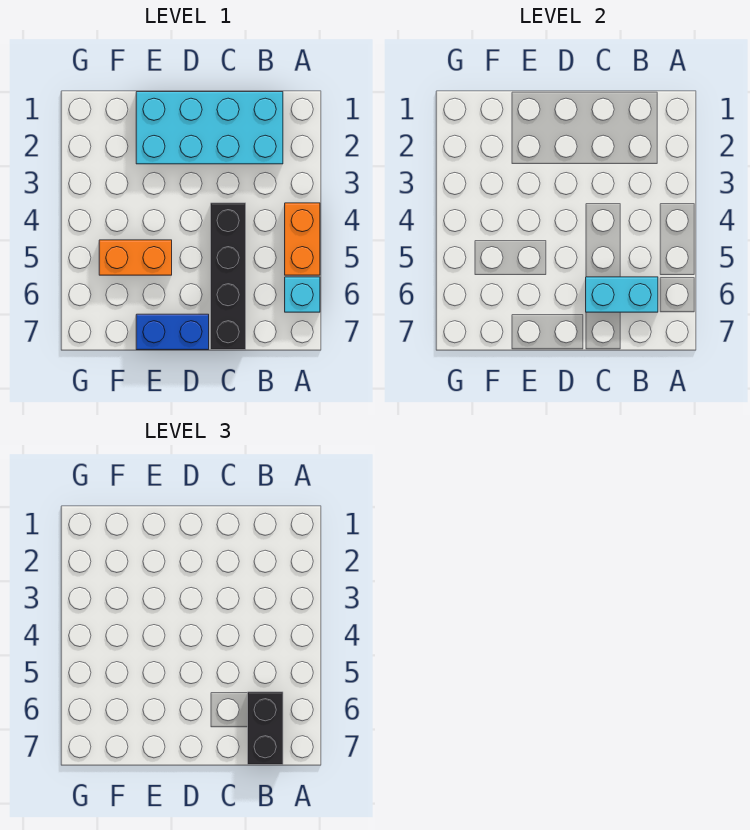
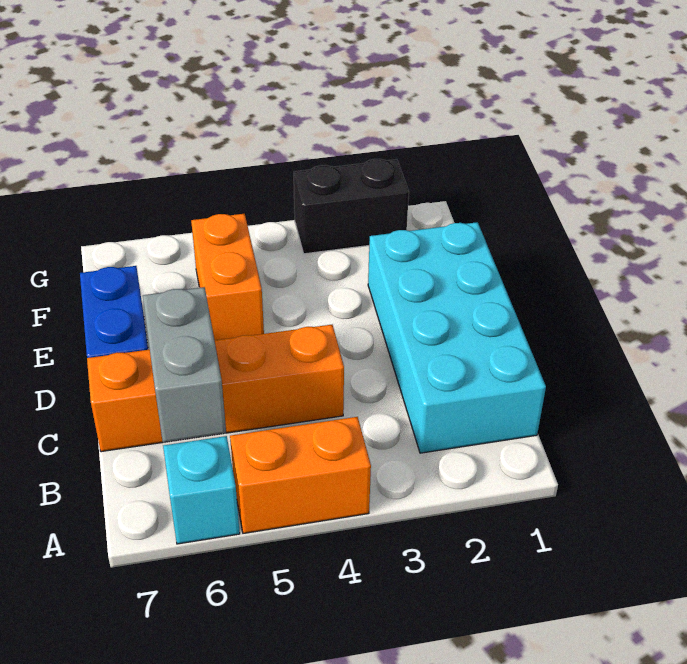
cyan brick B6:C6 level 2 -> grey brick B6:C6 level 2
black brick B6:B7 level 3 -> black brick G2:G3 level 1
black brick C4:C7 level 1 -> orange brick C4:C7 level 1

